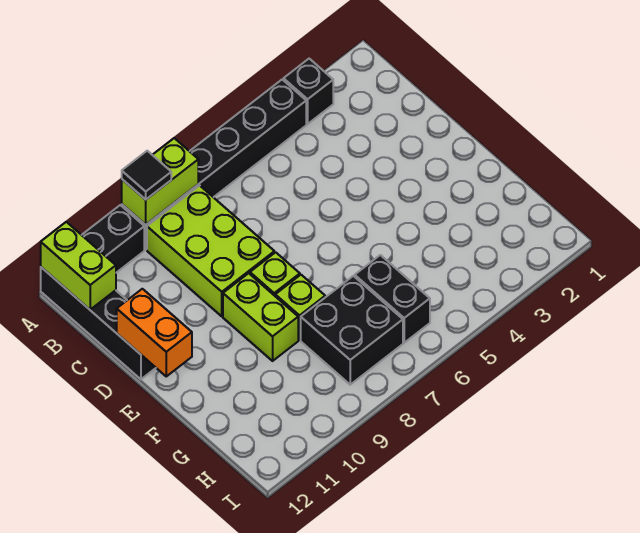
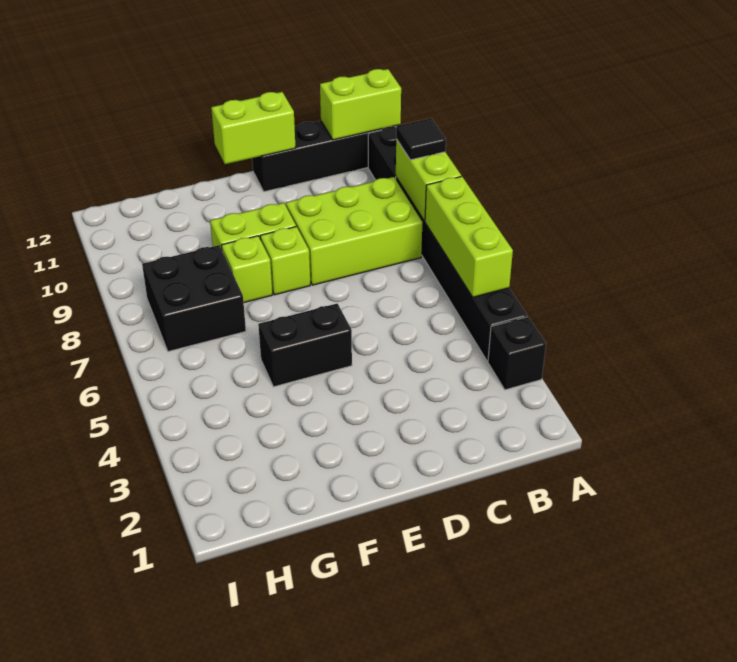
none -> lime brick A5:A7 level 2
orange brick D12:E12 level 2 -> lime brick D12:E12 level 2
black brick G6:H6 level 1 -> black brick E5:F5 level 1

